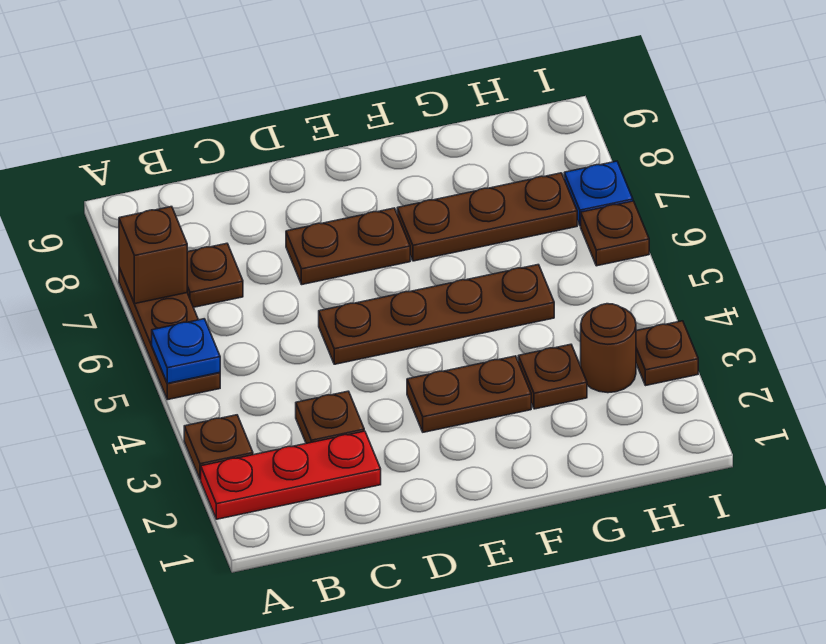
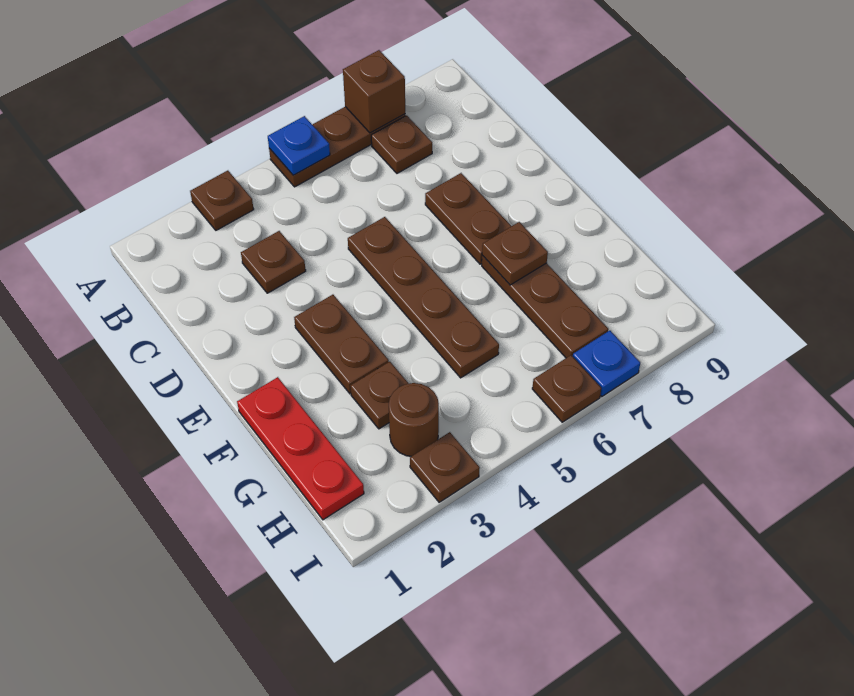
red plate A2:C2 level 1 -> red plate F1:H1 level 1
none -> brown plate F7 level 2

